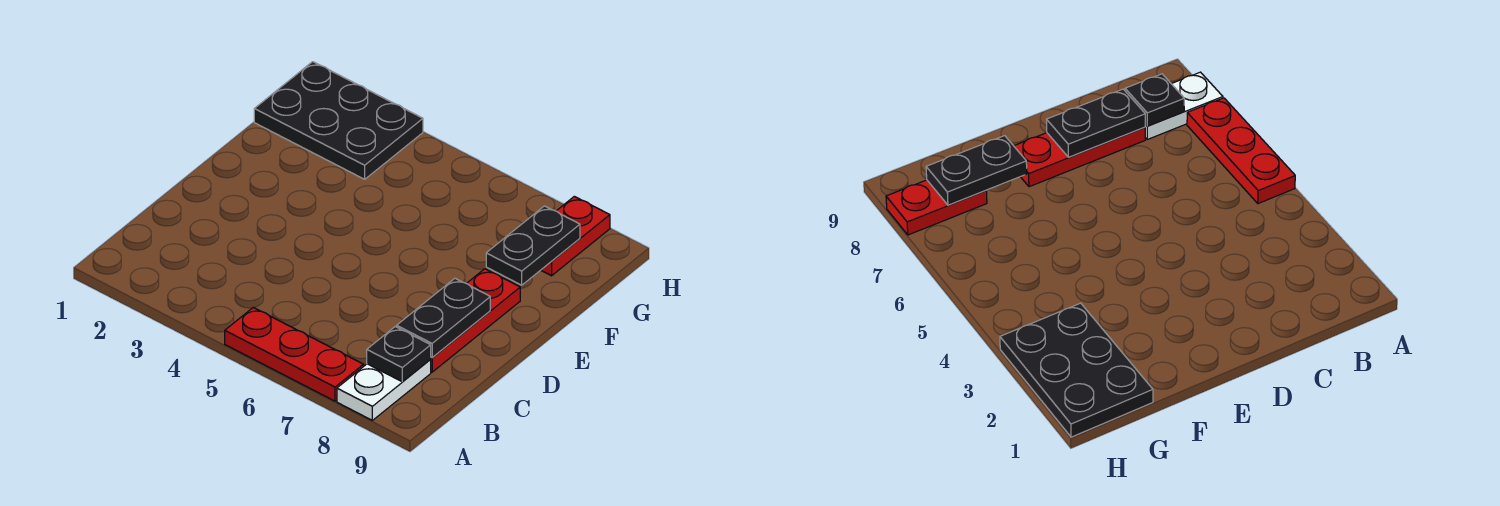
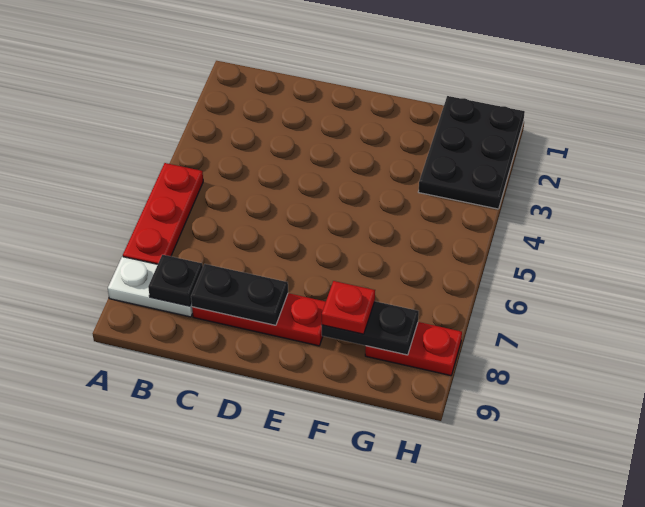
none -> red plate F8 level 3

